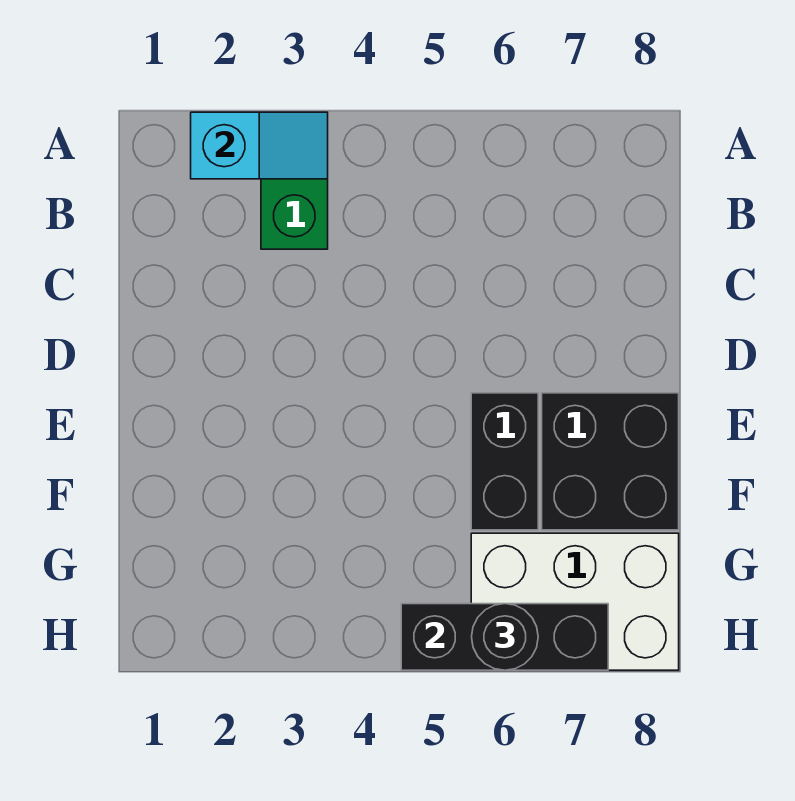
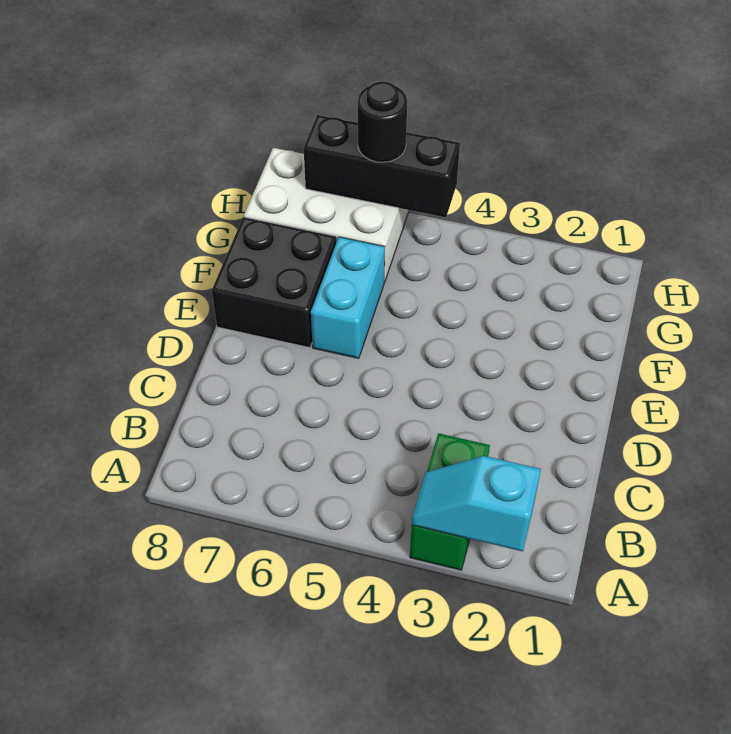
black brick E6:F6 level 1 -> cyan brick E6:F6 level 1

